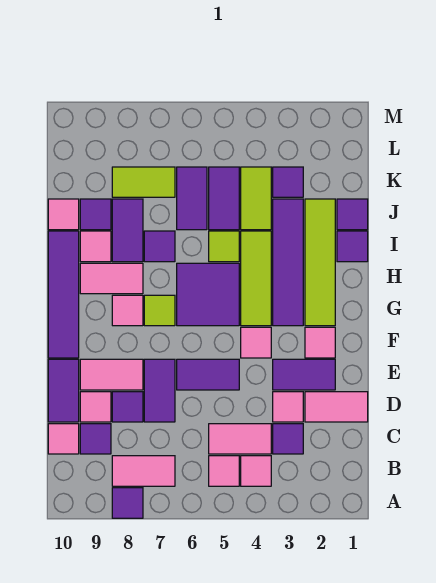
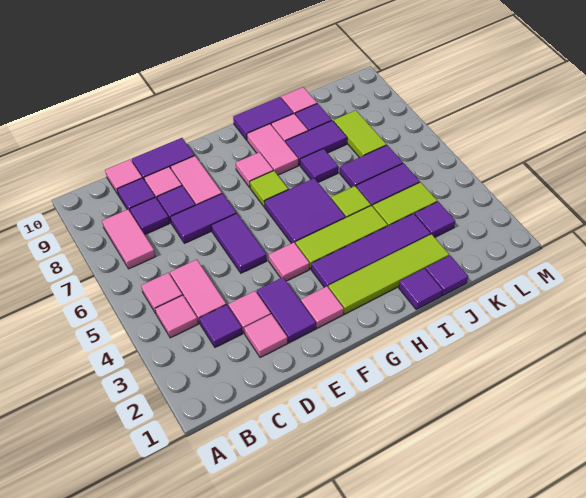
purple tile A8 level 1 -> purple tile C8 level 1
pink tile D1:D2 level 1 -> pink tile D2 level 1
purple tile F10:I10 level 1 -> purple tile H10:I10 level 1

